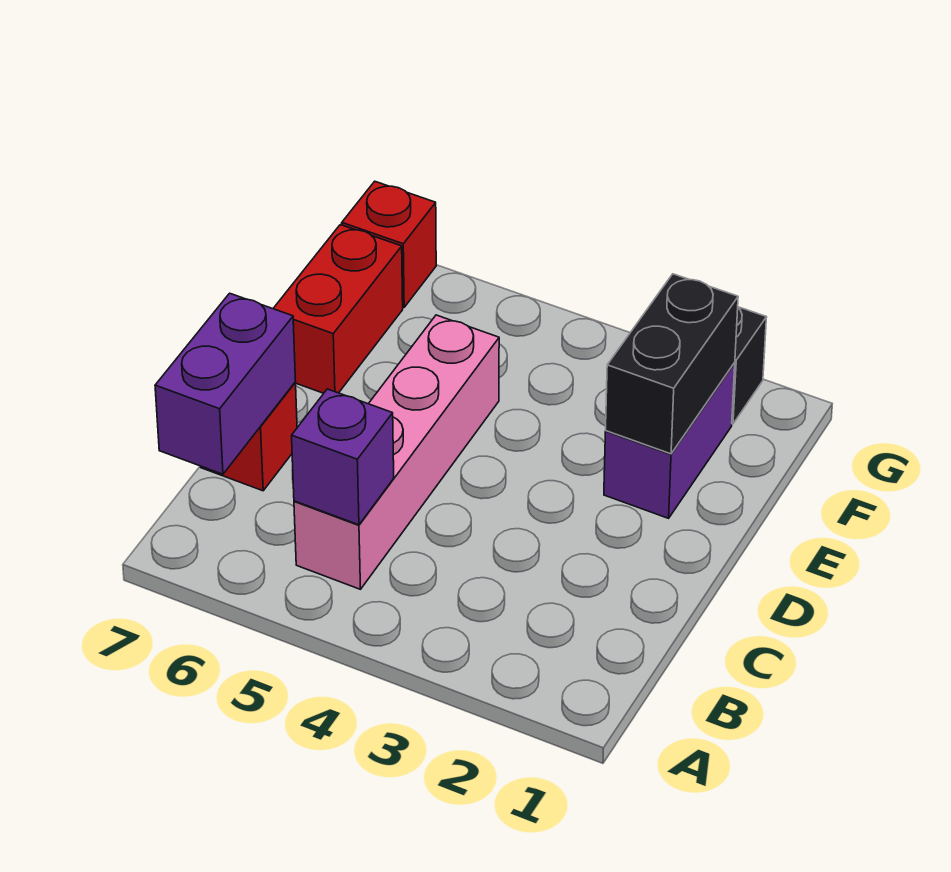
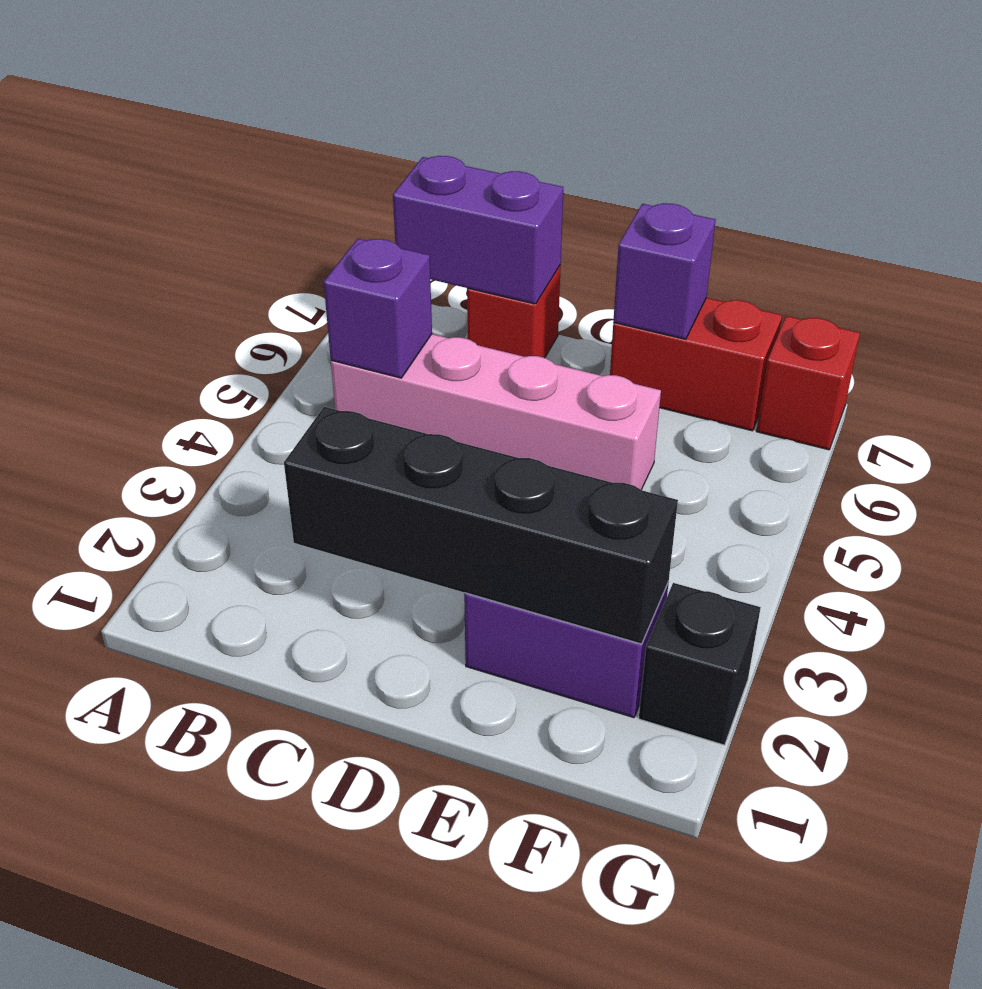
black brick E2:F2 level 2 -> black brick C2:F2 level 2
none -> purple brick E7 level 2

